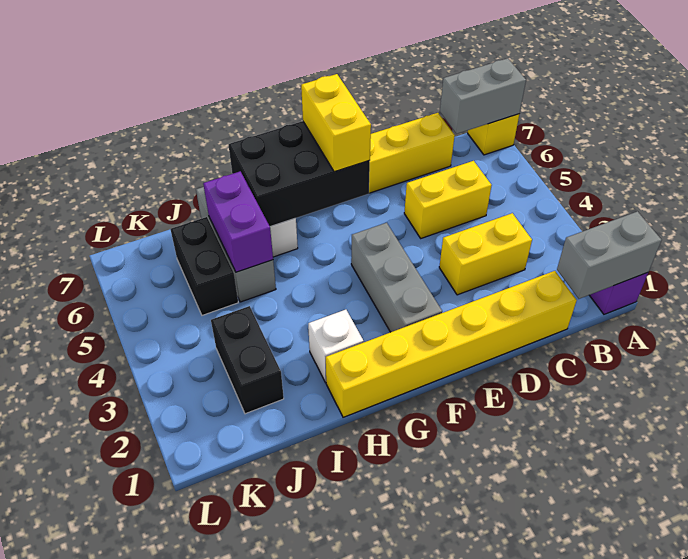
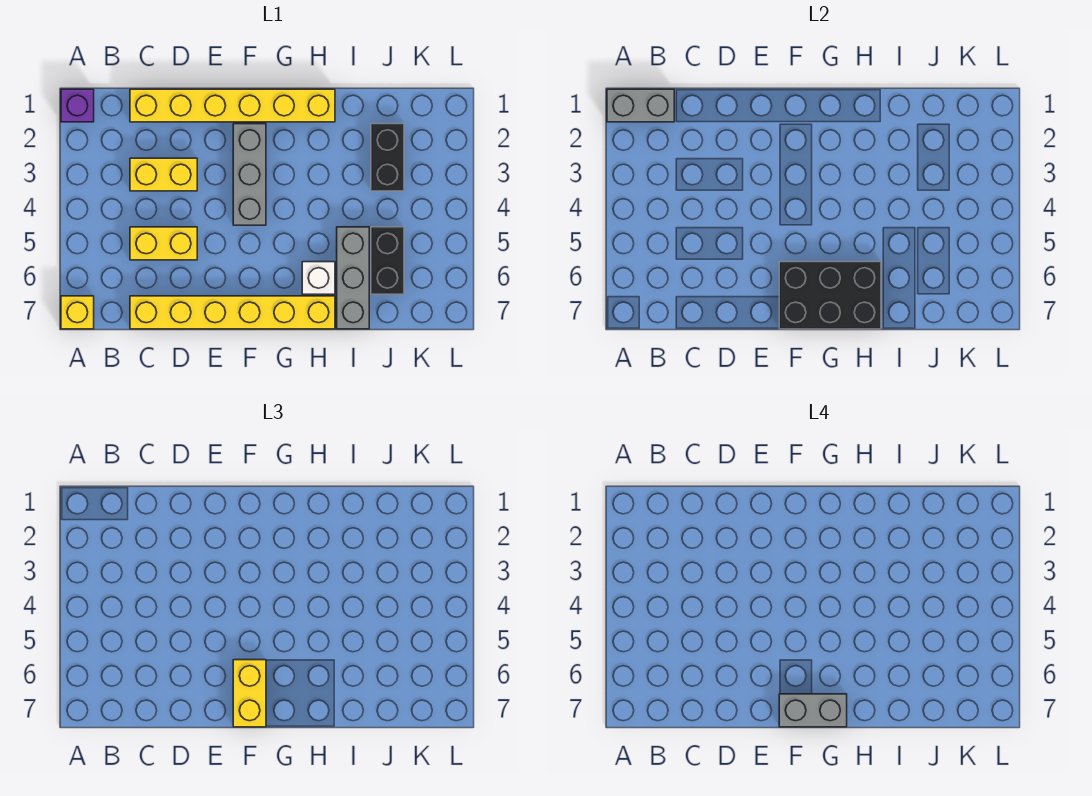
grey brick A7:B7 level 2 -> grey brick F7:G7 level 4
white brick H2 level 1 -> none
purple brick I5:I6 level 2 -> none

